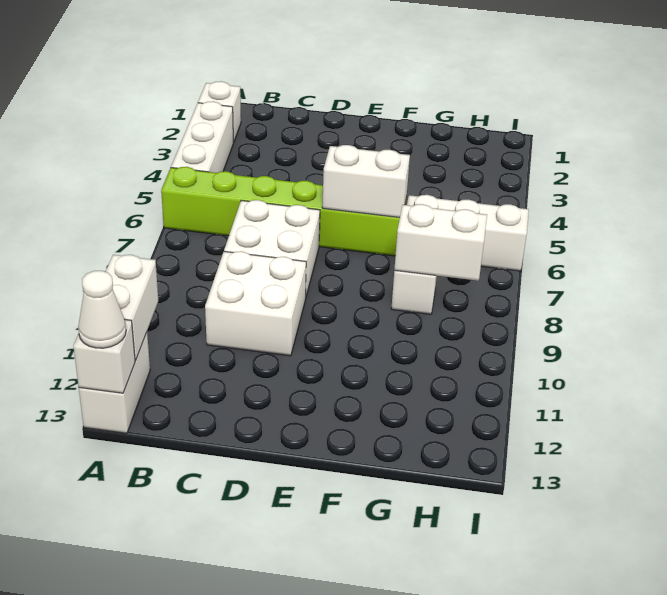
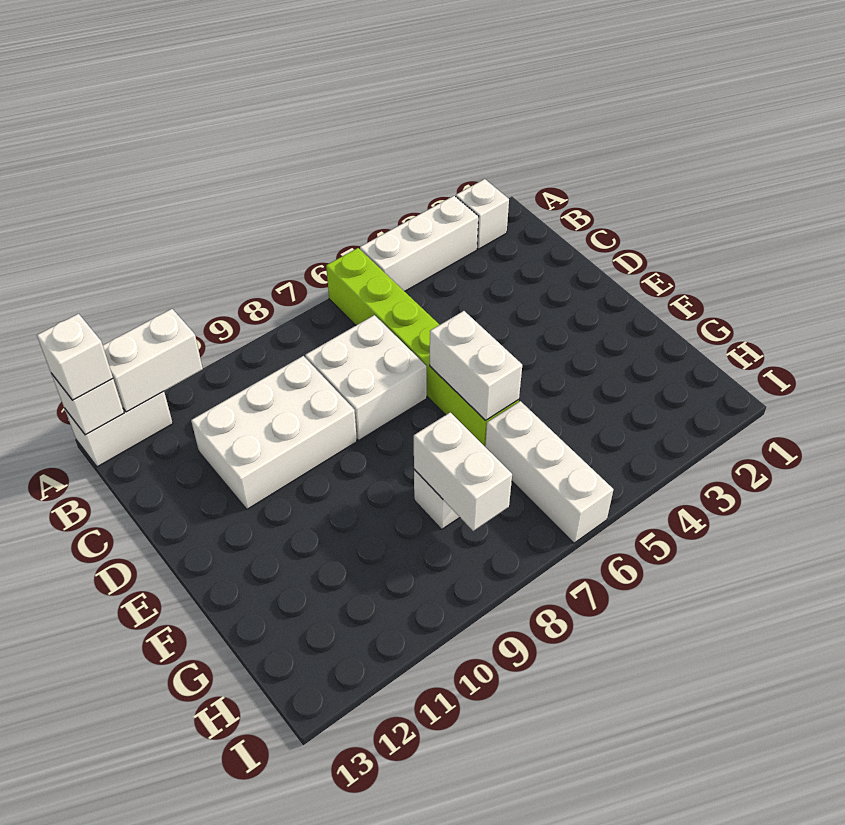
white cone A13 level 3 -> white brick A13 level 3
white brick C9:D10 level 1 -> white brick C9:D11 level 1

